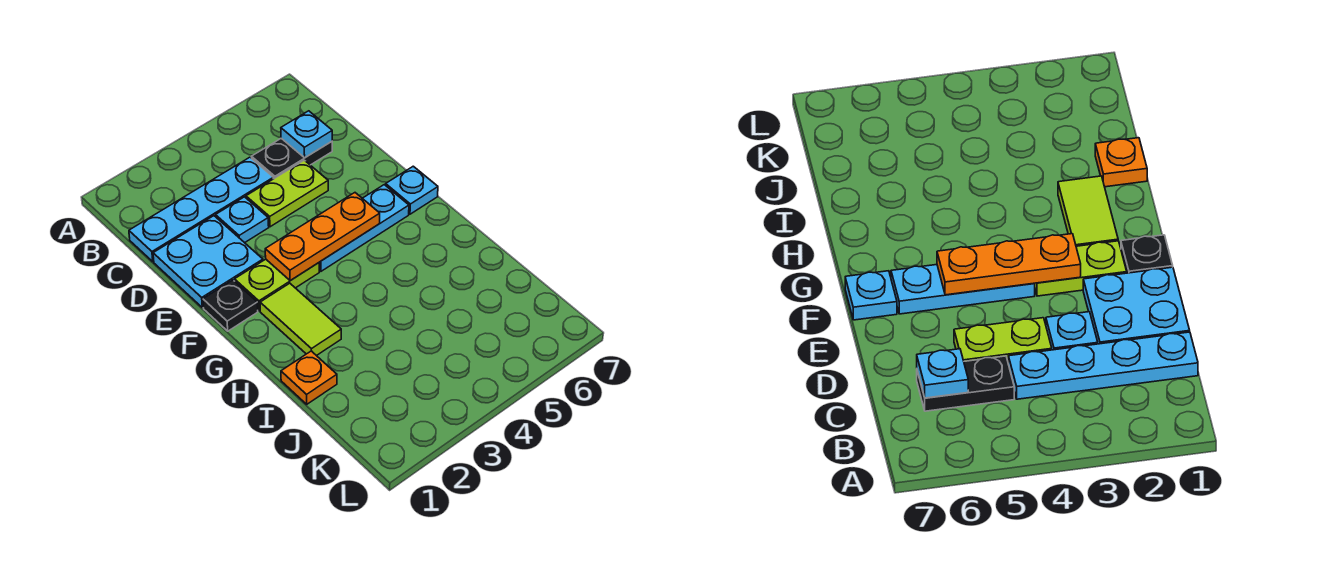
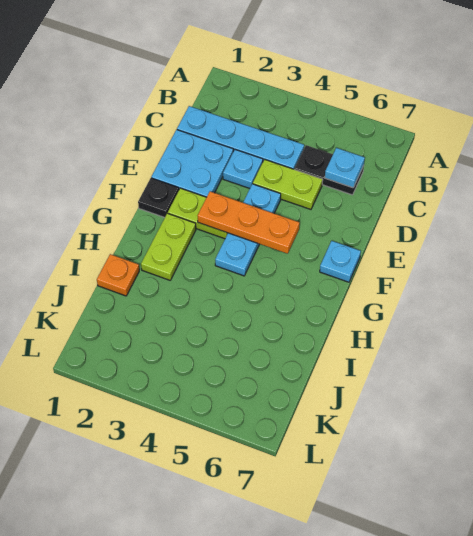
cyan plate F4:F6 level 1 -> cyan plate E4:G4 level 1
lime tile G2:H2 level 1 -> lime plate G2:H2 level 1

